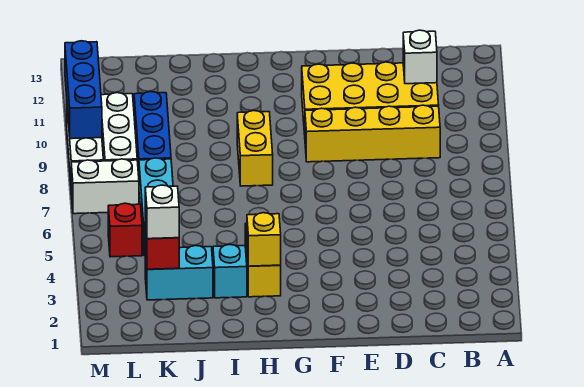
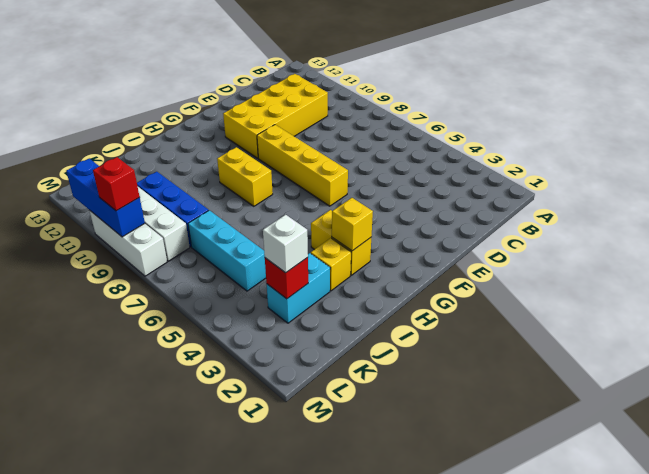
yellow brick C9:F9 level 1 -> yellow brick F6:F9 level 1
white brick C11 level 2 -> none
cyan brick I3 level 1 -> yellow brick I3 level 1
red brick L5 level 1 -> red brick M9 level 3
white brick L7:M7 level 1 -> none

